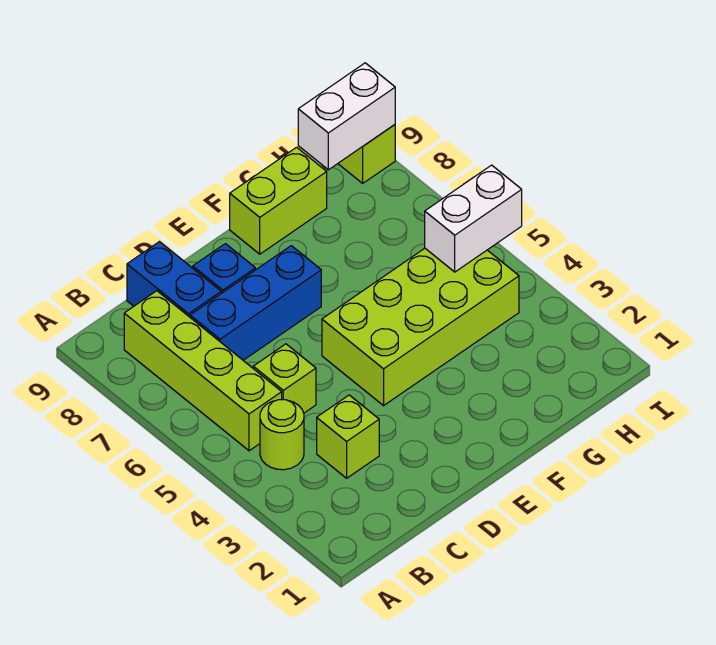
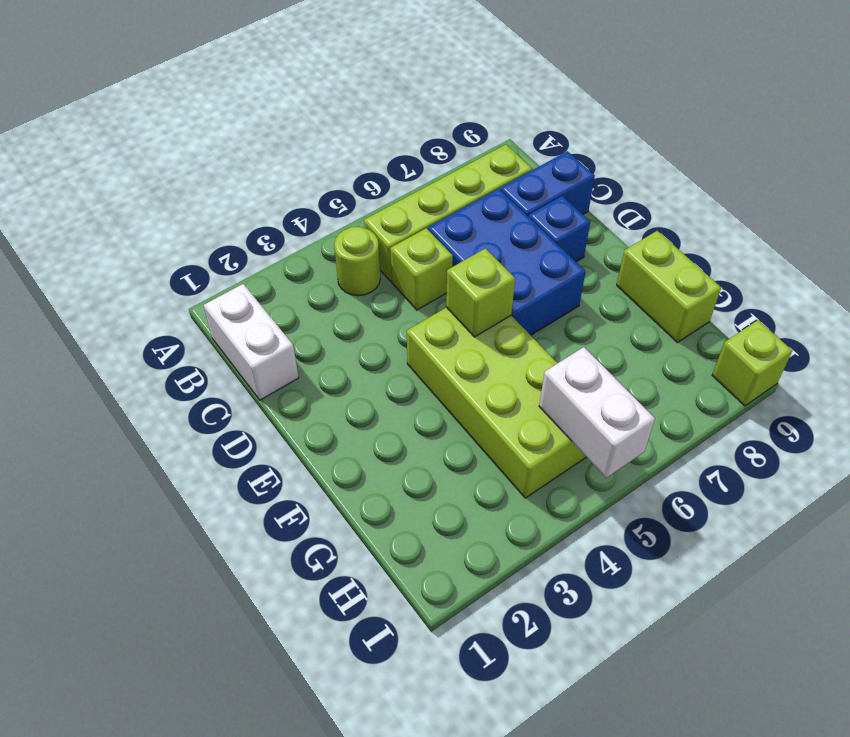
lime brick C3 level 1 -> lime brick E5 level 2
blue brick C7:E7 level 1 -> blue brick C6:E7 level 1
white brick H9:I9 level 2 -> white brick B1:C1 level 1

